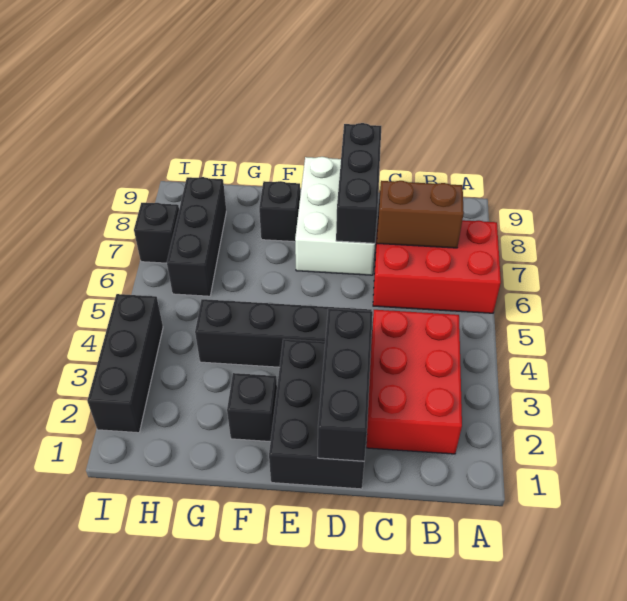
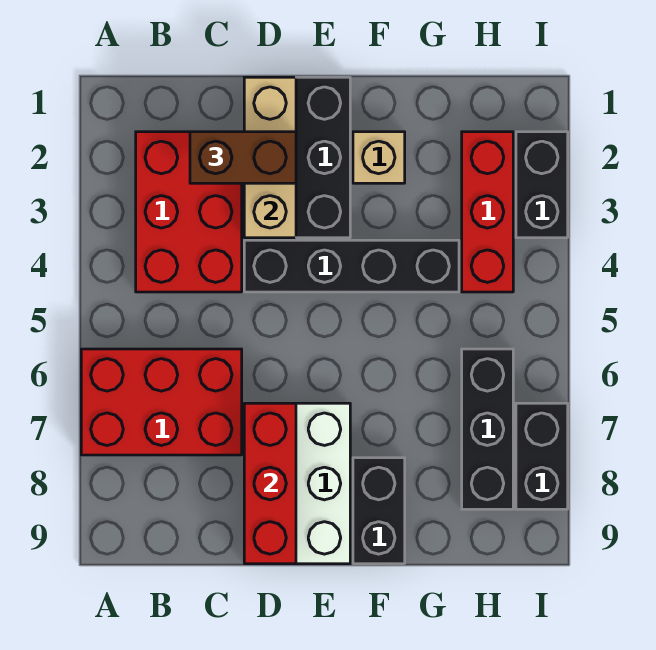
brown brick B7:C7 level 2 -> brown brick C2:D2 level 3
black brick D1:D3 level 2 -> tan brick D1:D3 level 2
black brick D7:D9 level 2 -> red brick D7:D9 level 2
black brick F2 level 1 -> tan brick F2 level 1
black brick F8 level 1 -> black brick F8:F9 level 1
none -> red brick H2:H4 level 1
black brick I2:I4 level 1 -> black brick I2:I3 level 1
black brick I7 level 1 -> black brick I7:I8 level 1

